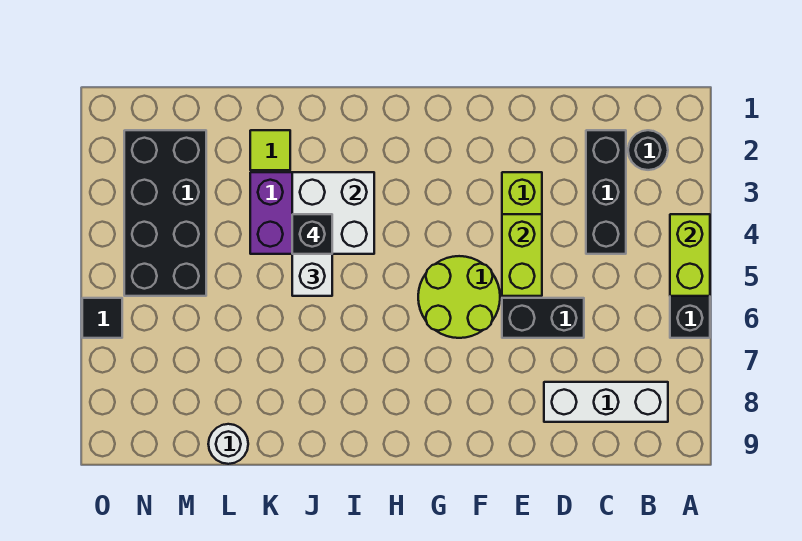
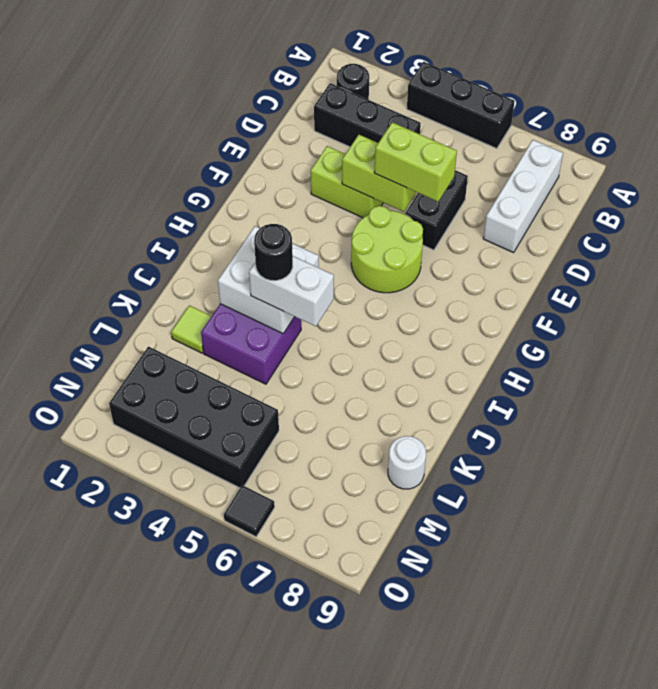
lime brick A4:A5 level 2 -> lime brick E5:E6 level 3
black brick J4 level 4 -> black round brick J4 level 4

